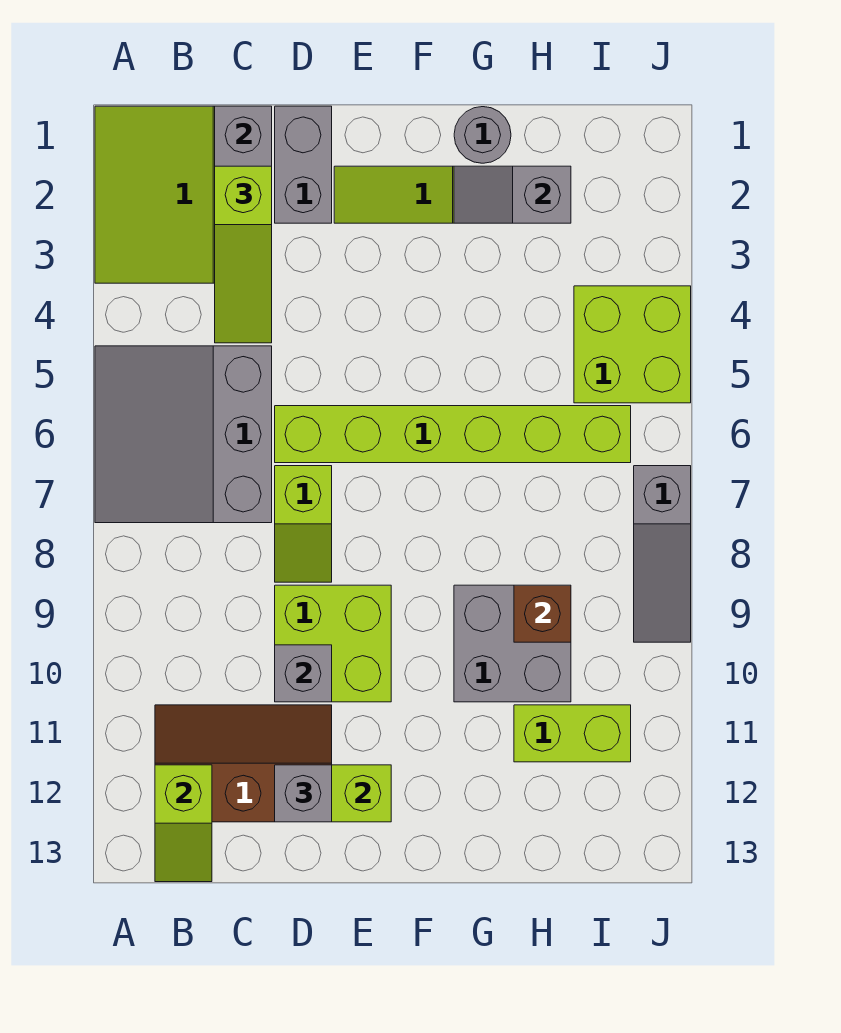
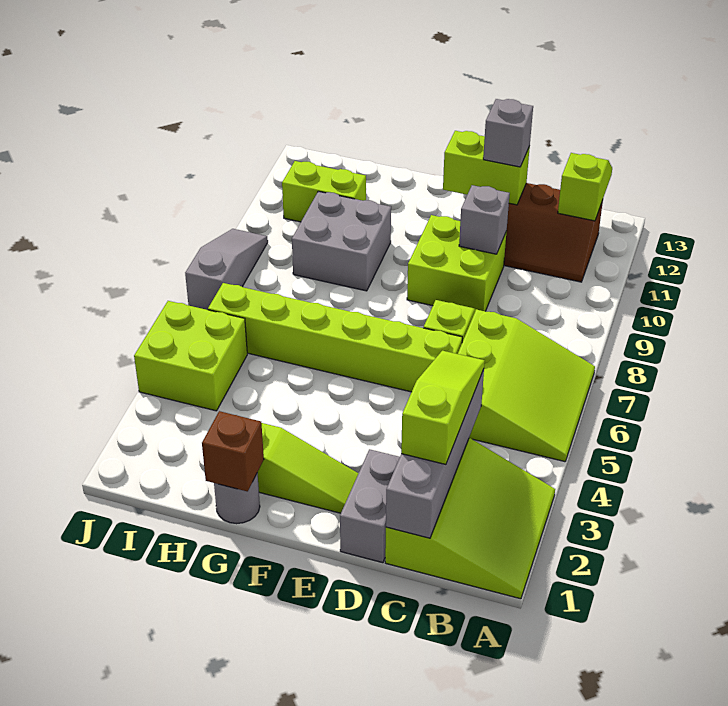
grey slope A5:C7 level 1 top C -> lime slope A5:C7 level 1 top C
grey slope G2:H2 level 2 top H -> none
brown brick H9 level 2 -> brown brick G1 level 2

